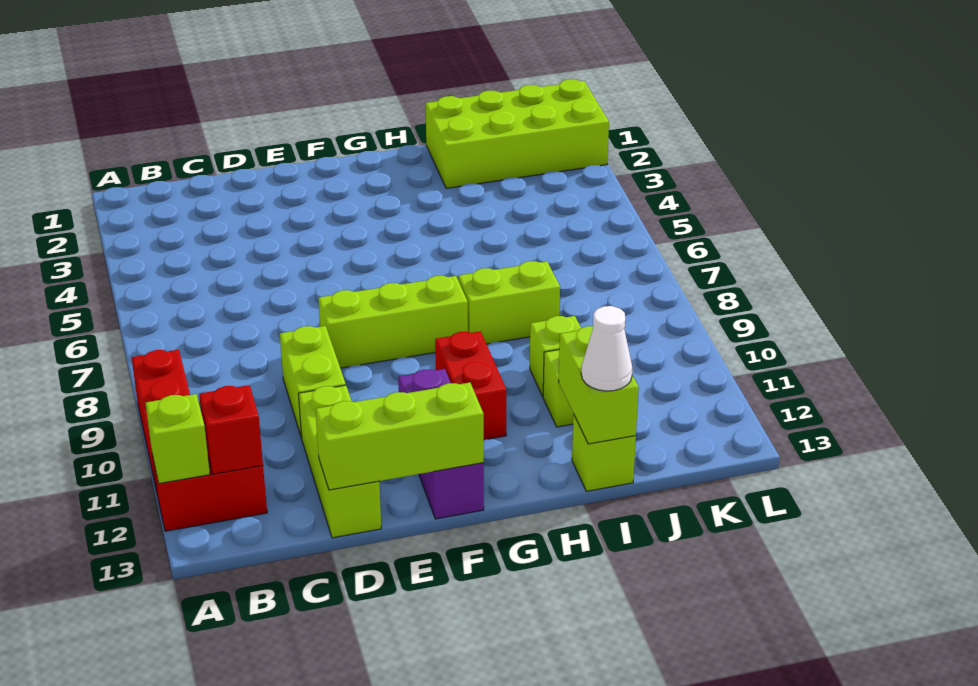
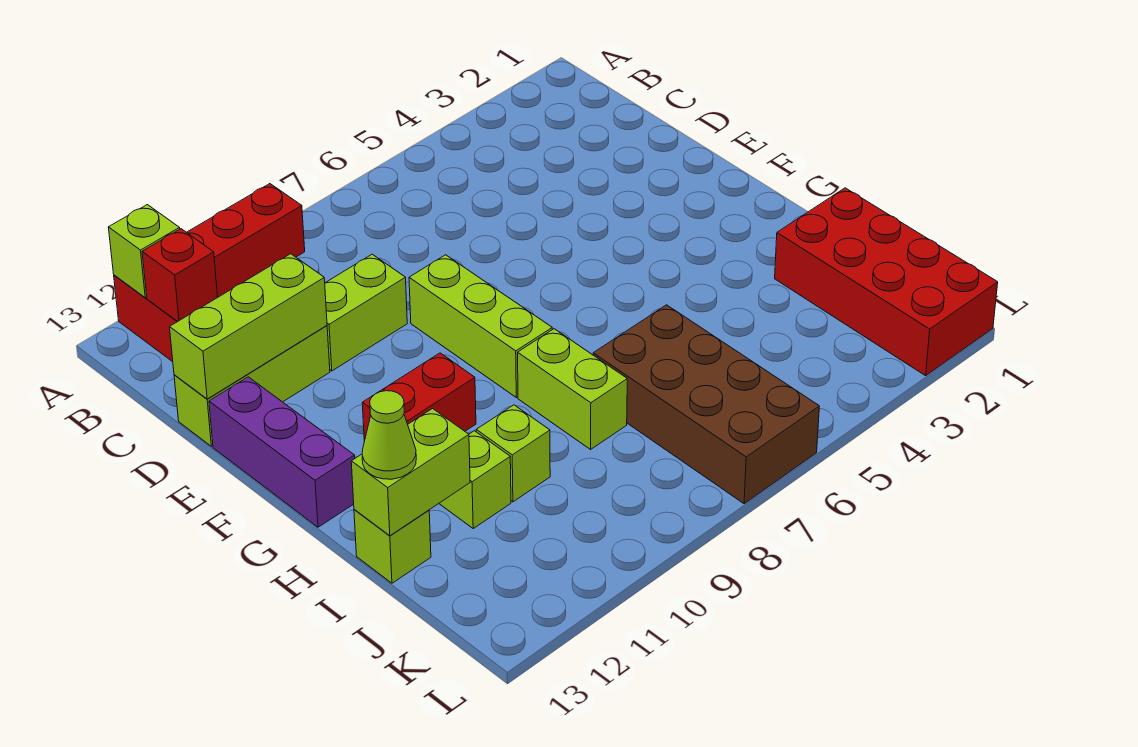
lime brick D13:F13 level 2 -> lime brick D11:D13 level 2
purple brick F11:F13 level 1 -> purple brick E13:G13 level 1
lime brick I1:L2 level 1 -> red brick I1:L2 level 1
none -> brown brick I6:L7 level 1
white cone I13 level 3 -> lime cone I13 level 3

